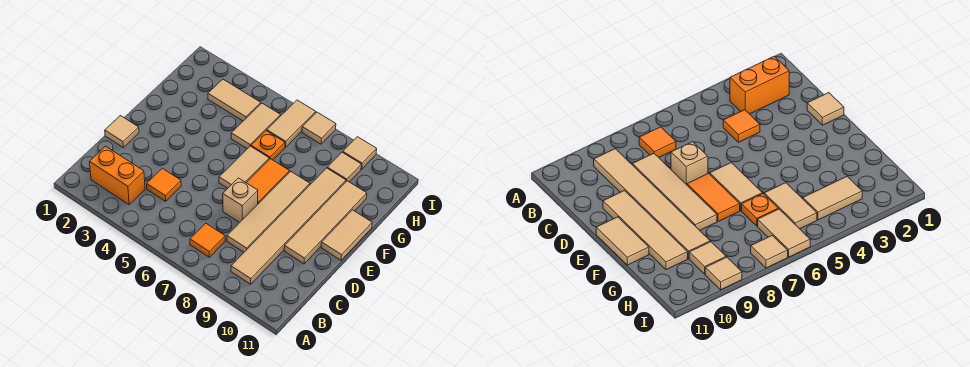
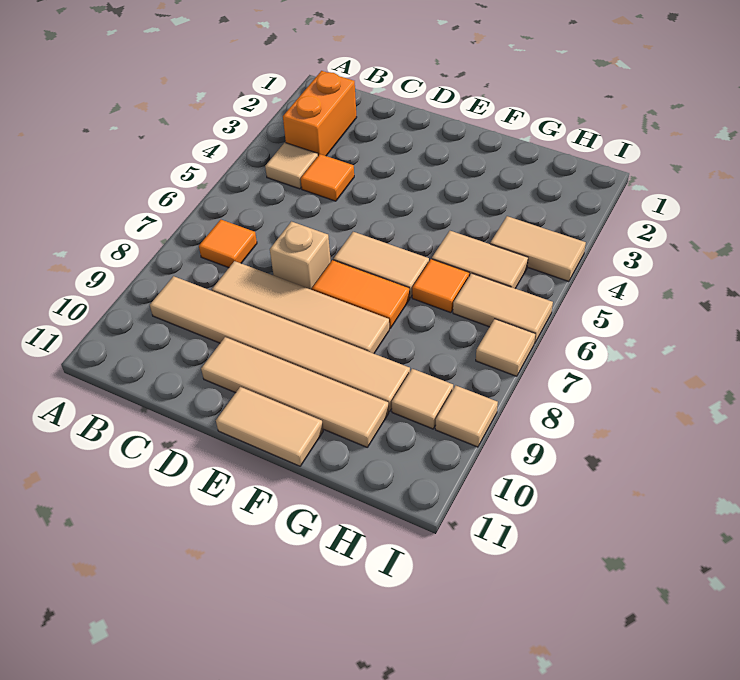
tan tile D1 level 1 -> tan tile B4 level 1
orange plate G6 level 1 -> orange tile G6 level 1
tan tile H3:H4 level 1 -> tan tile H4:I4 level 1

